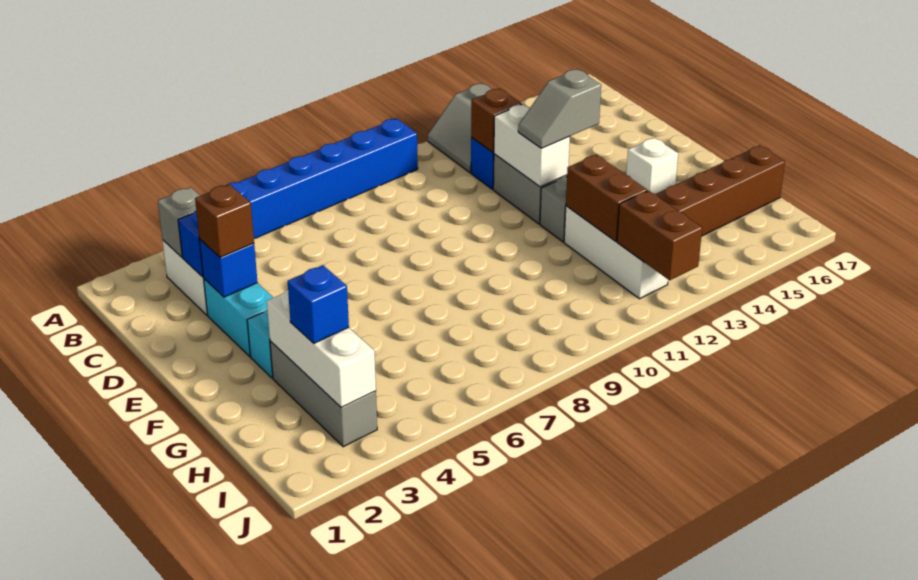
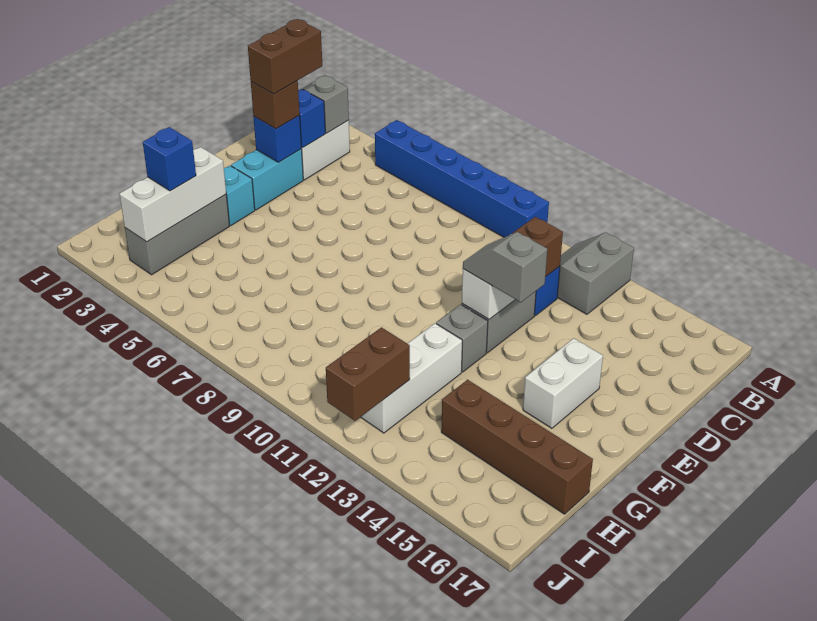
white brick F15 level 1 -> white brick E15:F15 level 1
brown brick G12:H12 level 2 -> brown brick C3:D3 level 4

